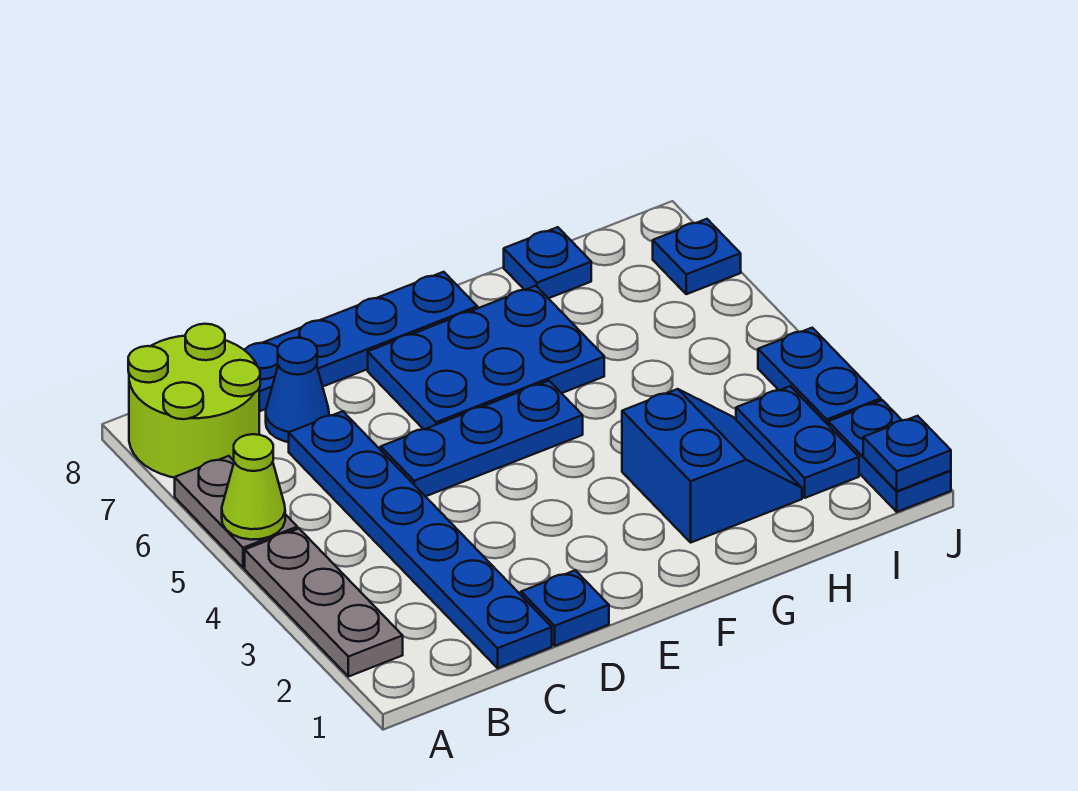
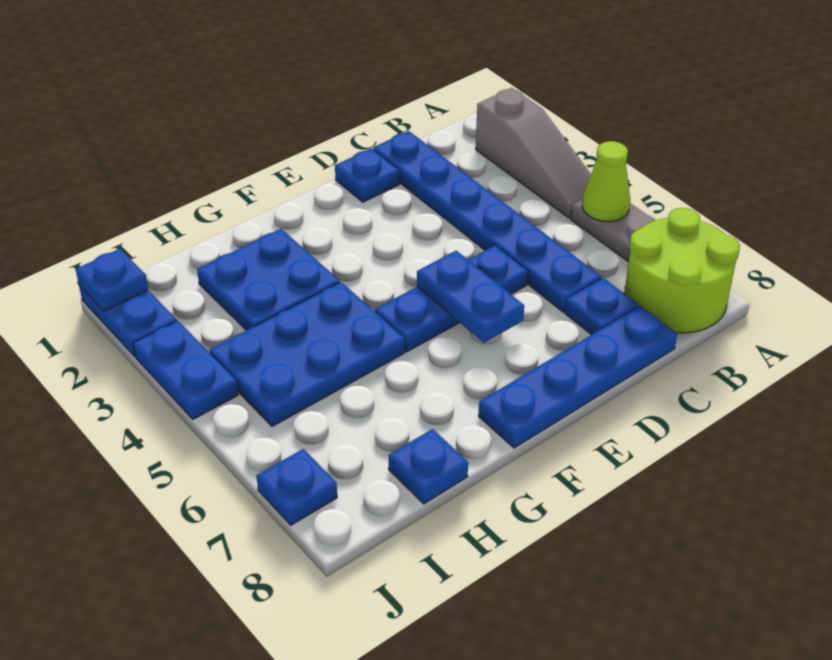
grey plate A2:A4 level 1 -> grey slope A2:A4 level 1 top 2
blue cone C7 level 1 -> blue plate C7 level 1
blue plate E6:G7 level 1 -> blue plate G4:I5 level 1
blue slope G2:H3 level 1 top G -> blue plate G2:H3 level 1
blue plate I2:I3 level 1 -> blue plate E5:E6 level 2

